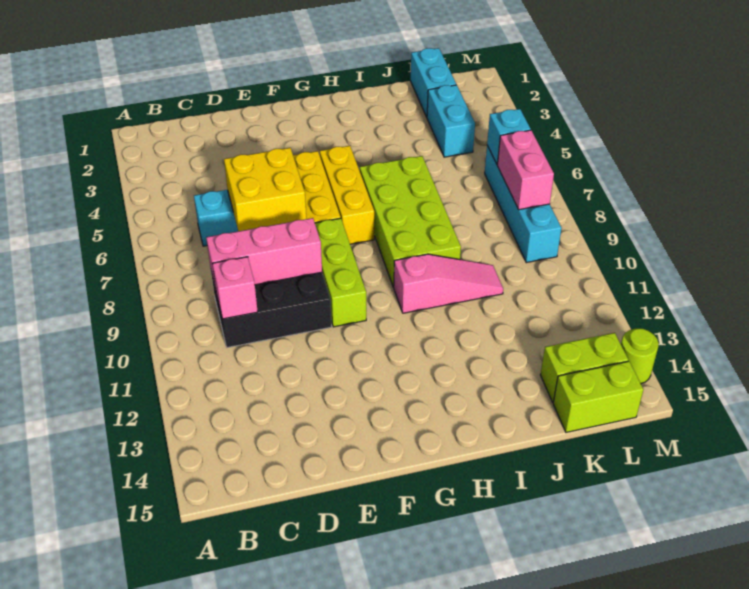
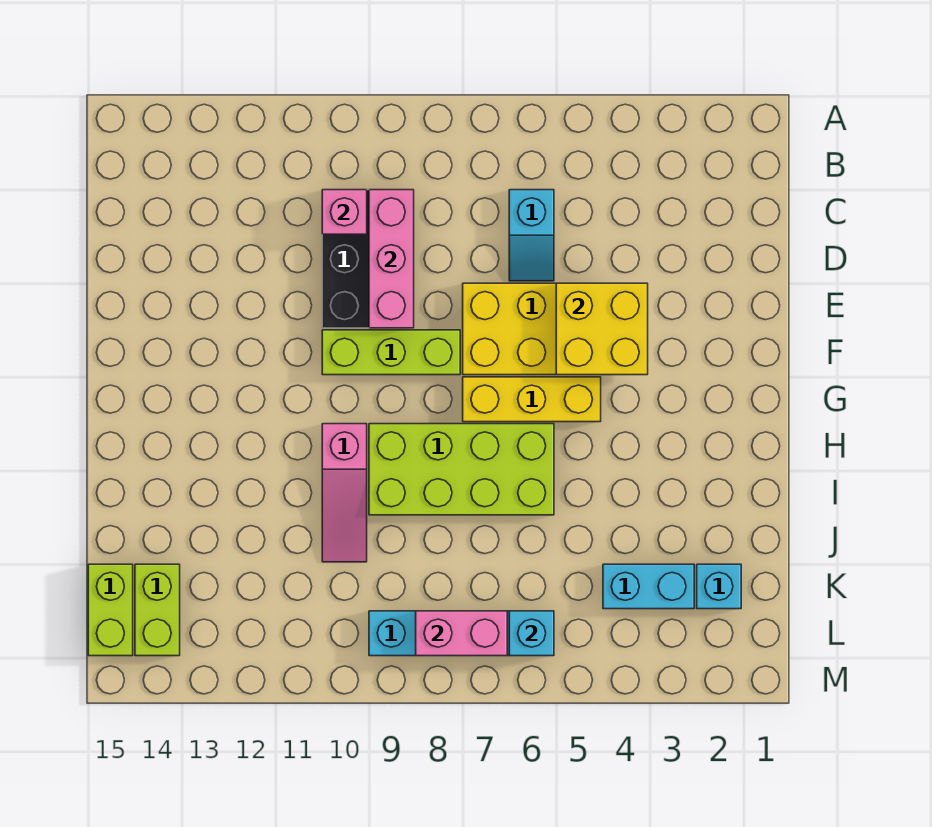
yellow brick D6:E7 level 2 -> yellow brick E4:F5 level 2
cyan brick K1:K2 level 1 -> cyan brick K2 level 1
lime round brick M14 level 1 -> none

